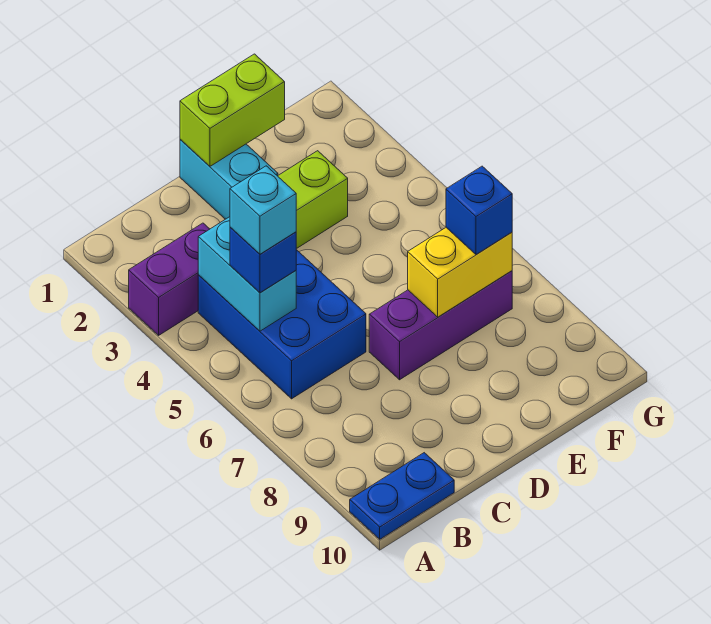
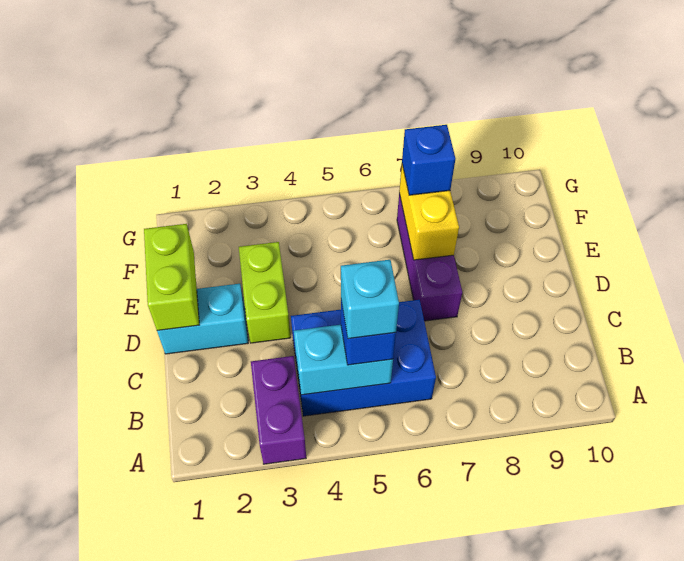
blue plate A10:B10 level 1 -> none

